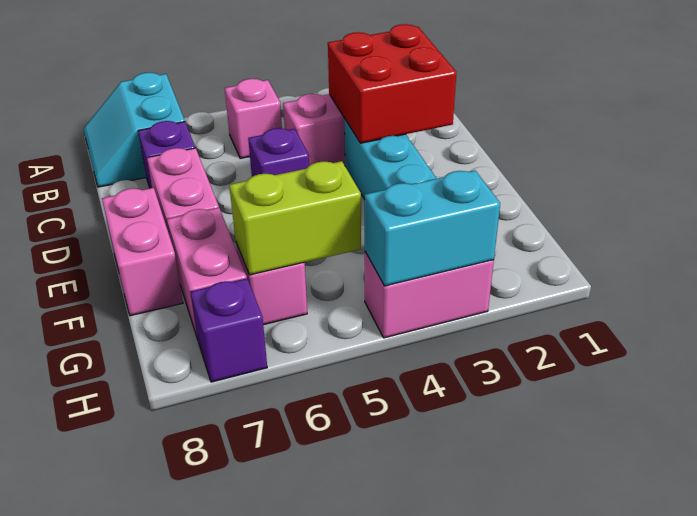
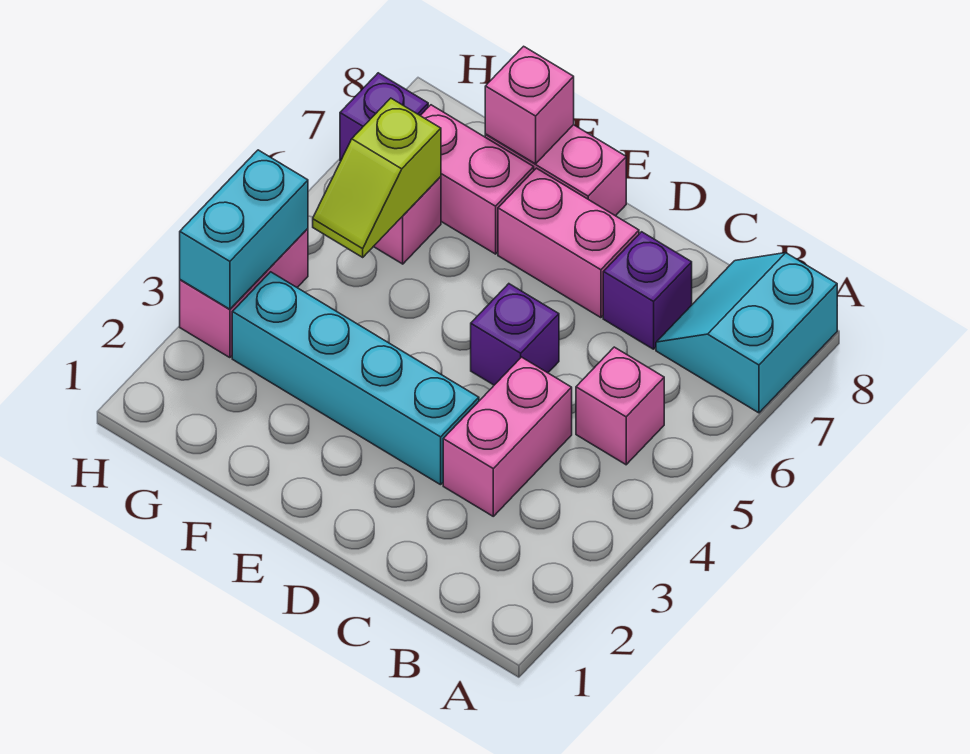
cyan slope A7:B8 level 1 top 7 -> cyan slope A7:B8 level 1 top A
red brick C2:D3 level 2 -> none
none -> pink brick F8 level 2
lime brick G5:G6 level 2 -> lime slope G5:G6 level 2 top 6

